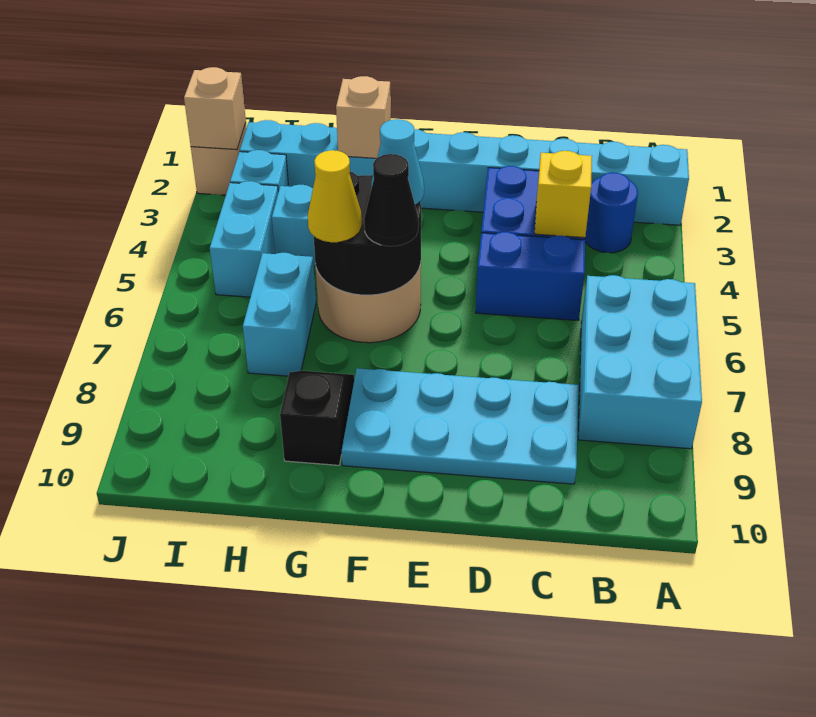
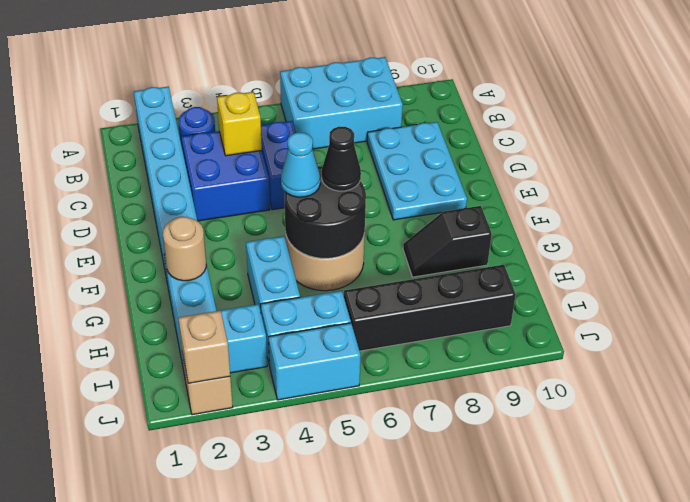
cyan plate C8:F9 level 1 -> cyan plate C8:E9 level 1
tan brick G2 level 2 -> tan round brick G2 level 2
yellow cone G6 level 3 -> none
cyan brick H6:H7 level 1 -> cyan brick J4:J5 level 1
none -> black brick I6:I9 level 1

